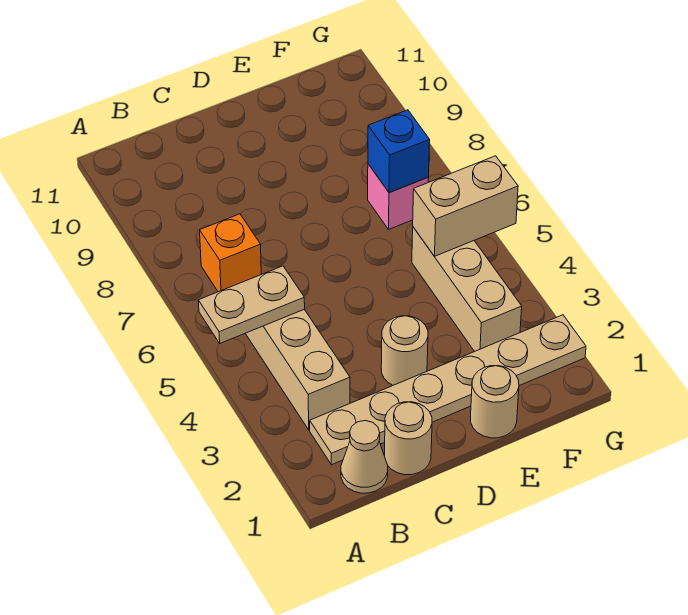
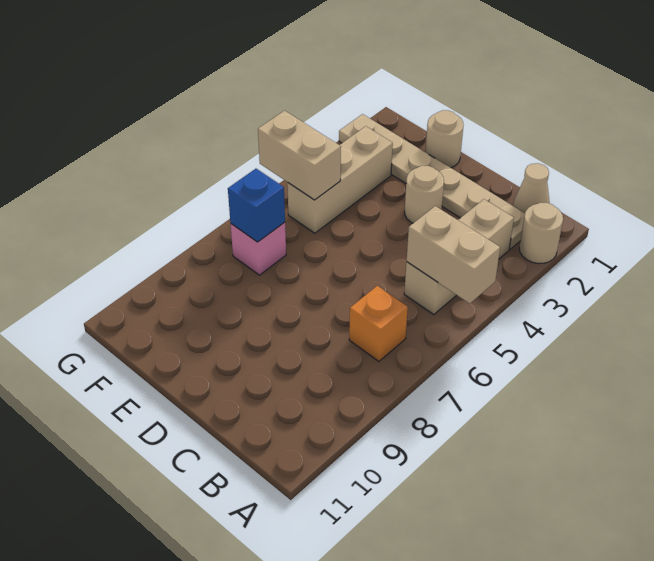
tan plate A5:B5 level 2 -> tan brick A5:B5 level 2
tan round brick C1 level 1 -> tan round brick A2 level 1

